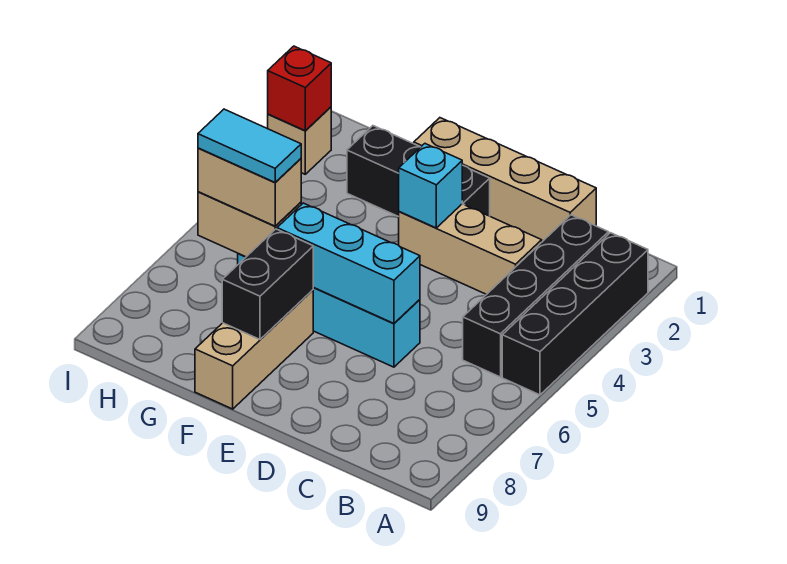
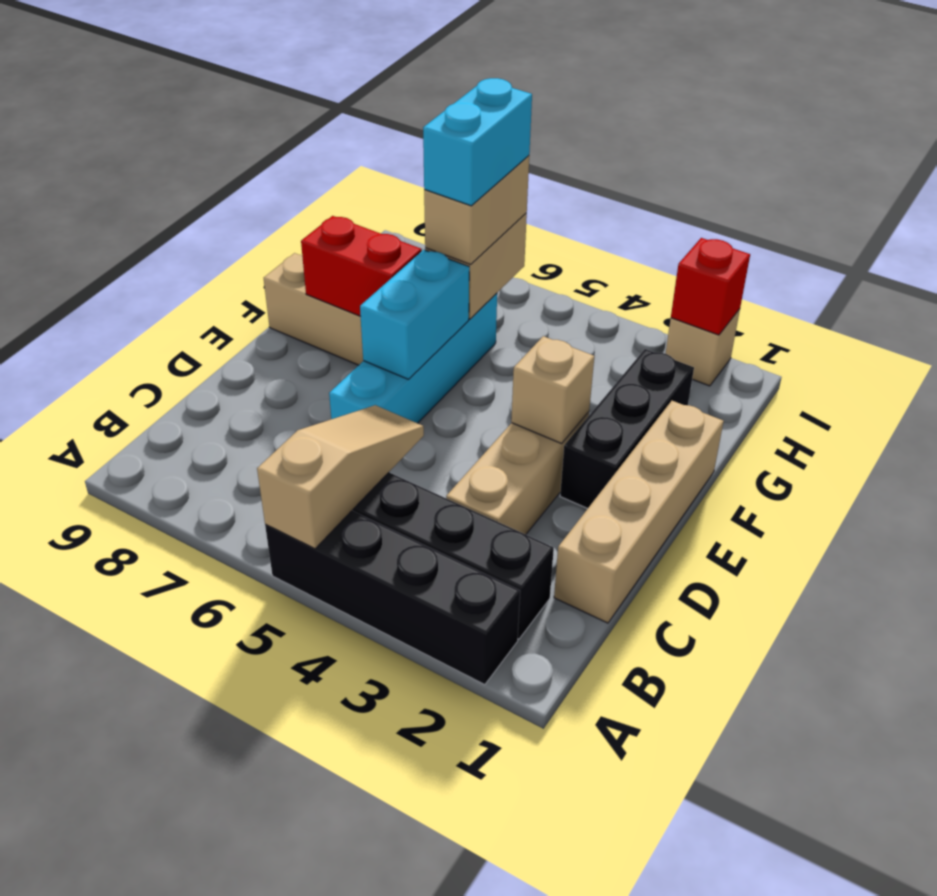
none -> tan slope A5:C5 level 2 top A
cyan brick D6:F6 level 2 -> cyan brick E6:F6 level 2
cyan brick E3 level 2 -> tan brick E3 level 2
black brick F7:F8 level 2 -> red brick F7:F8 level 2
cyan tile G6:H6 level 4 -> cyan brick G6:H6 level 4

